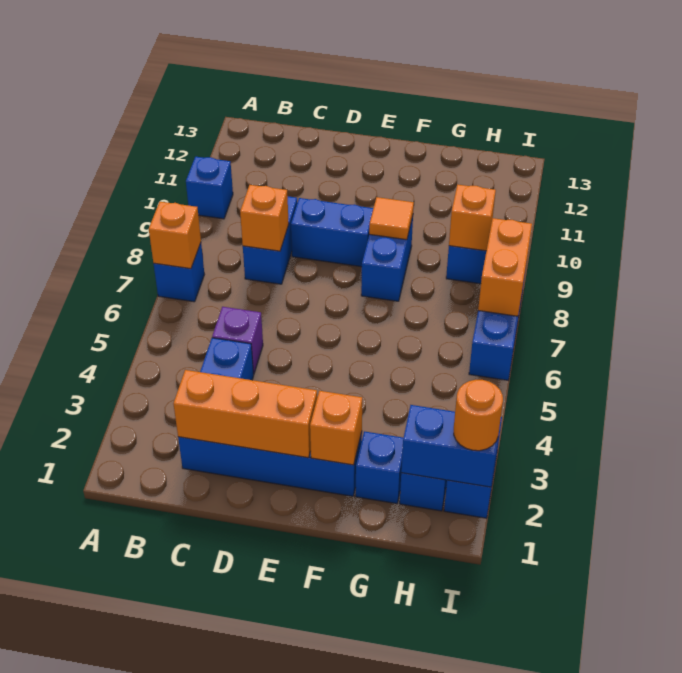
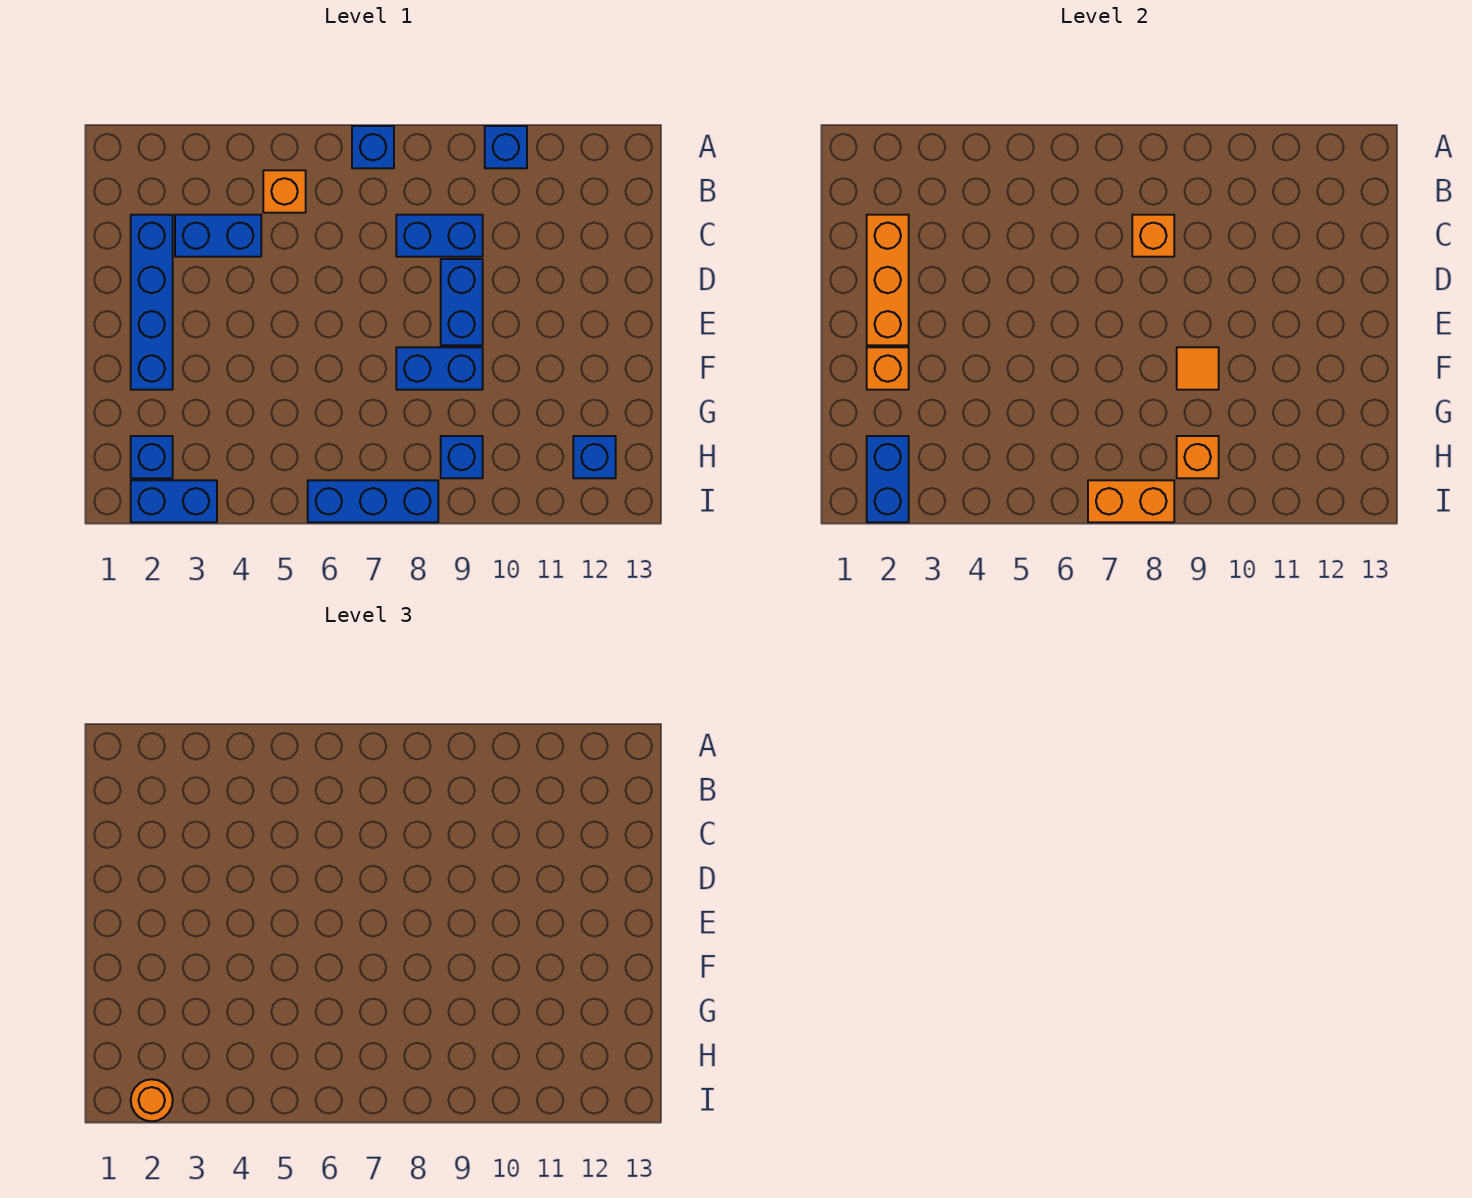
orange brick A7 level 2 -> orange brick B5 level 1
purple brick C5 level 1 -> none
blue brick G2 level 1 -> blue brick H12 level 1

